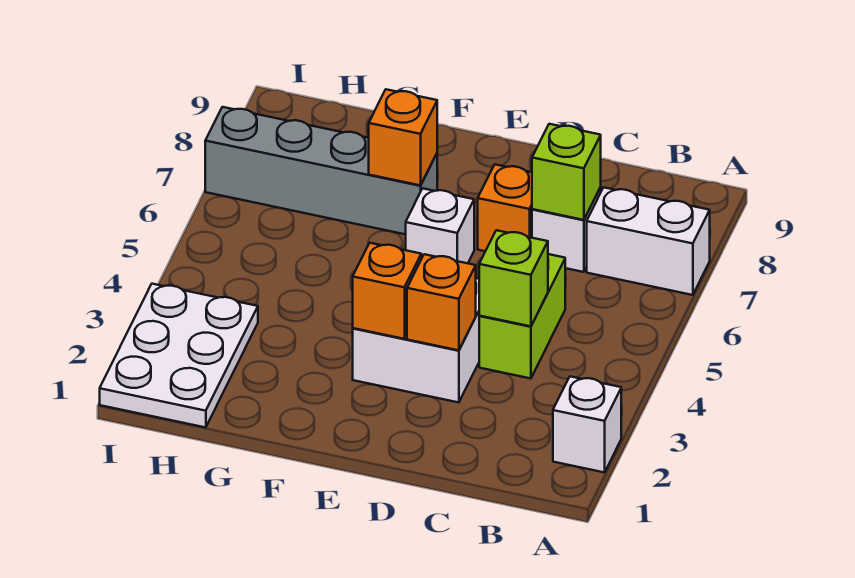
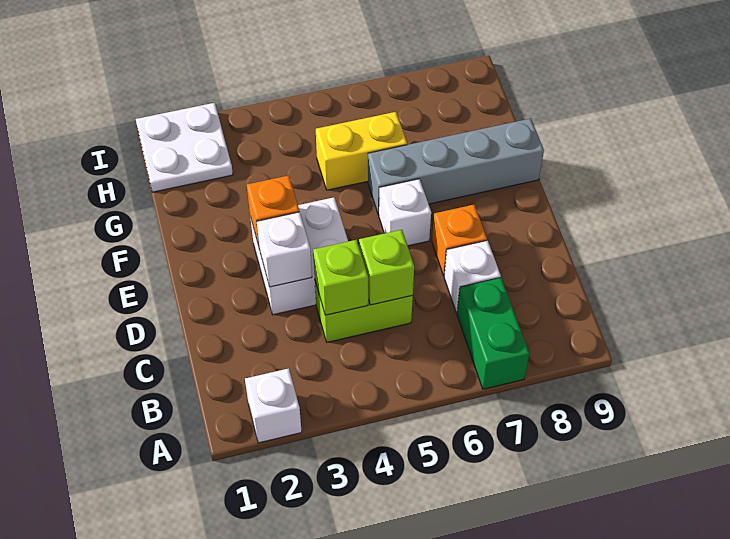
white brick A7:B7 level 1 -> green brick A7:B7 level 1
lime brick C7 level 2 -> lime brick C5 level 2
orange brick D3 level 2 -> white brick D3 level 2
grey brick F7:I7 level 1 -> grey brick F6:F9 level 1
orange brick F7 level 2 -> none
none -> yellow brick G5:G6 level 1
white plate H1:I3 level 1 -> white plate H1:I2 level 1

